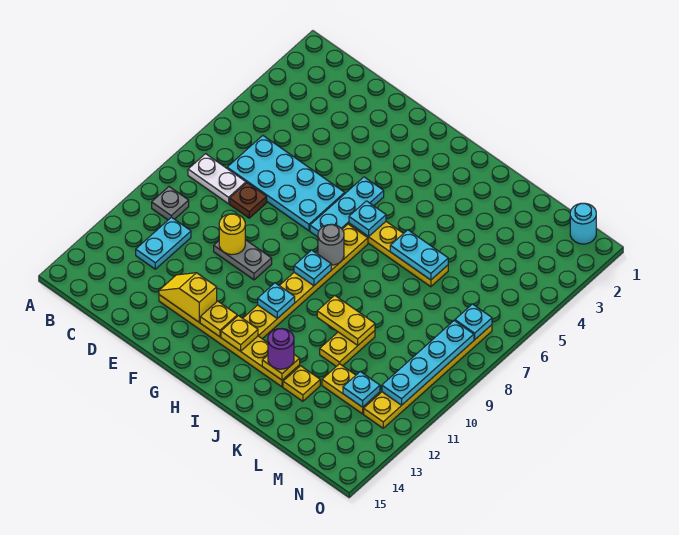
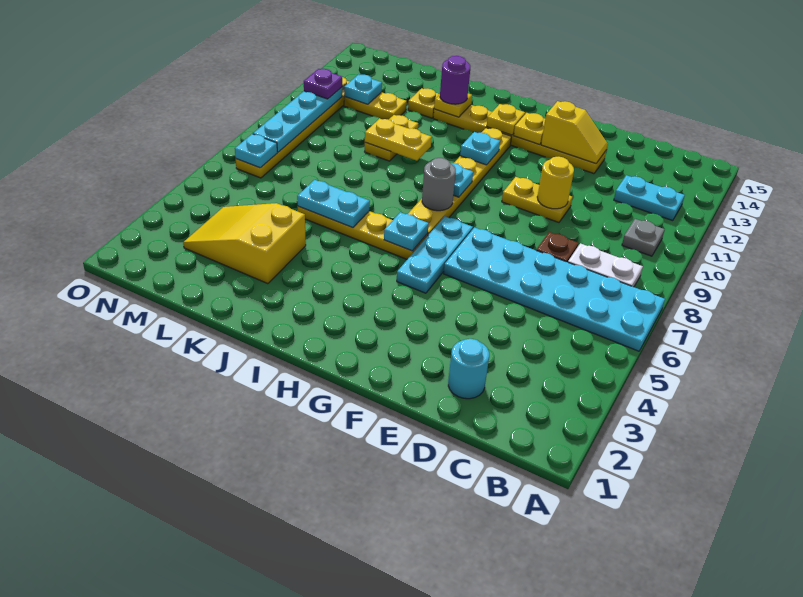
cyan plate C6:F7 level 1 -> cyan plate A6:F7 level 1
cyan plate C11:C12 level 1 -> cyan plate B12:C12 level 1
grey plate E10:F10 level 1 -> yellow plate E10:F10 level 1
none -> yellow slope K3:M4 level 1 top K
cyan round brick N1 level 1 -> cyan round brick D2 level 1
none -> purple plate N11 level 3

